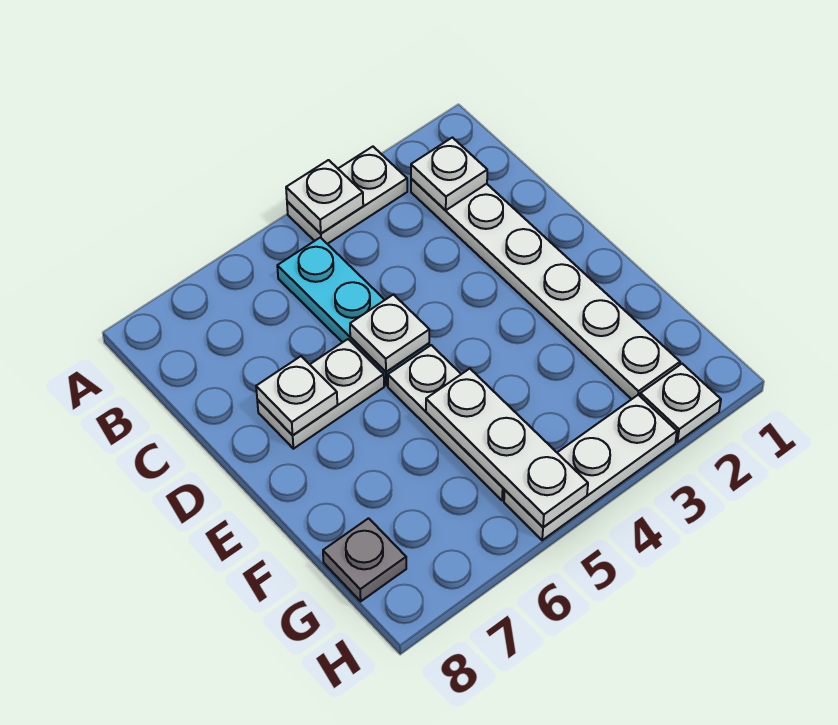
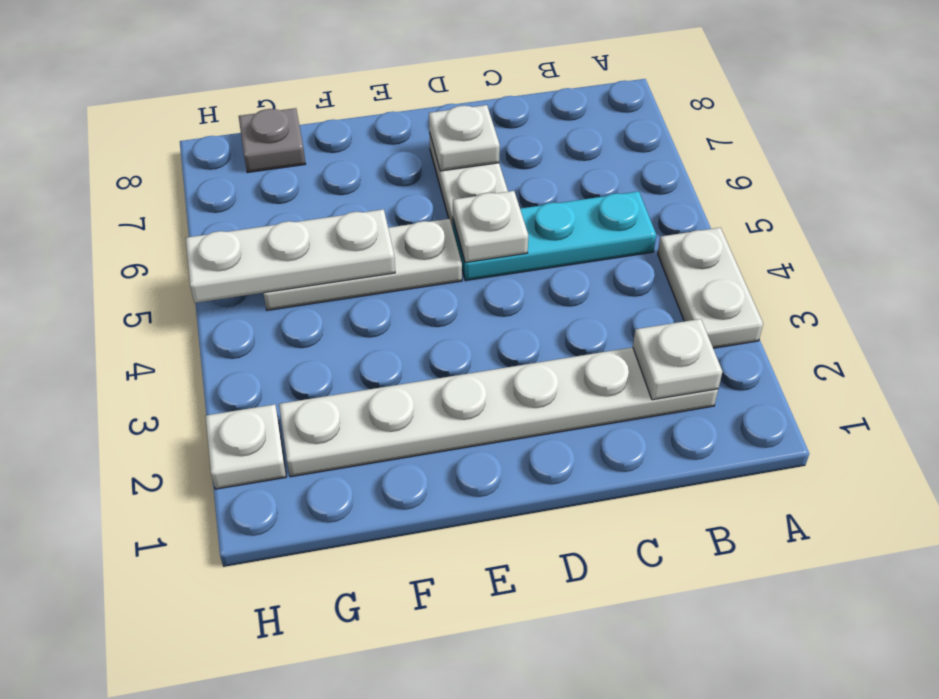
white plate A4 level 2 -> none
white plate H3:H5 level 1 -> none

